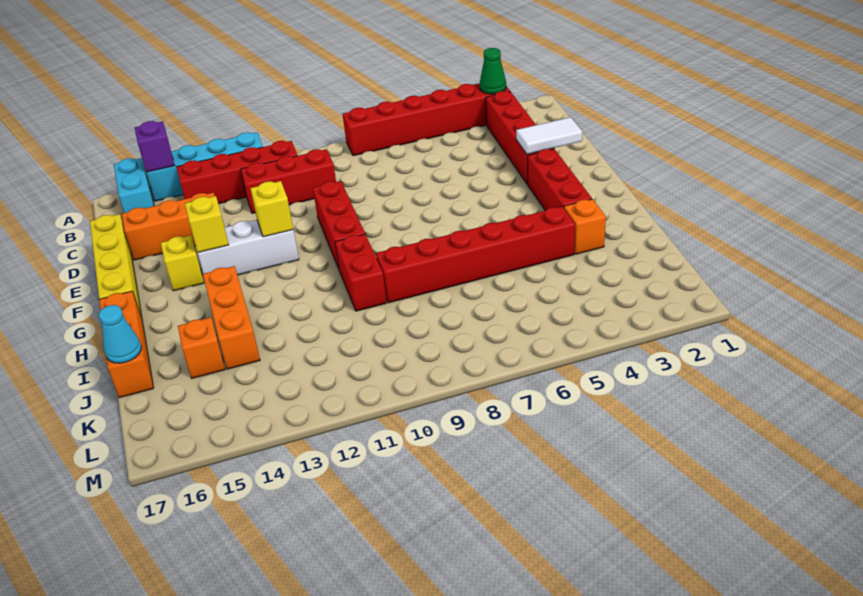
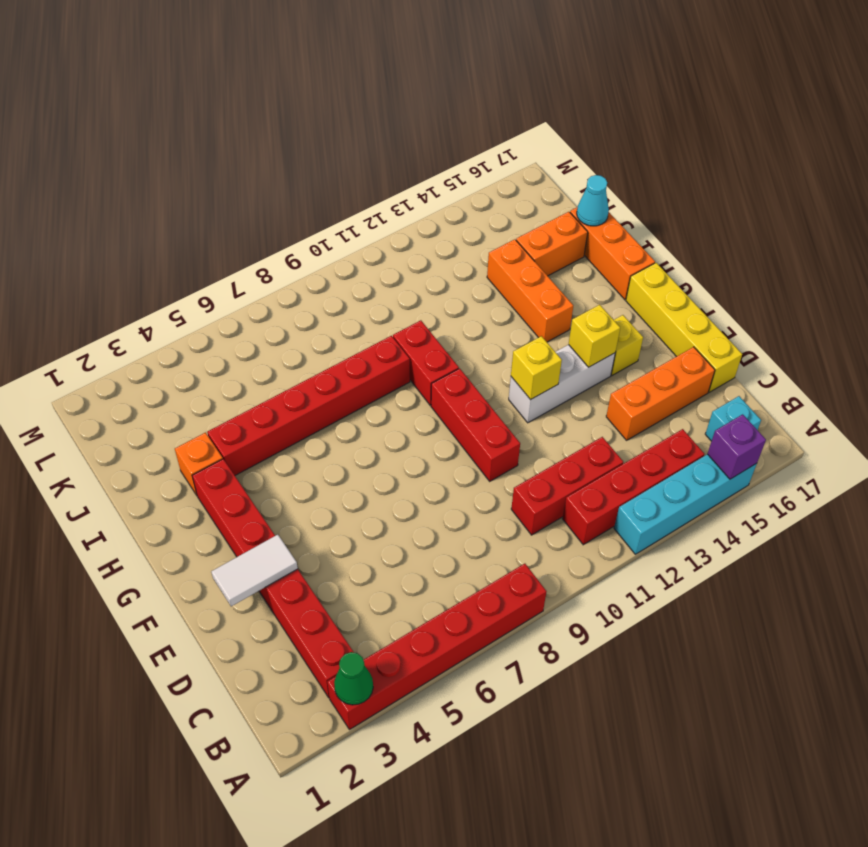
cyan brick A16:B16 level 1 -> cyan brick B16 level 1
orange brick J15 level 1 -> orange brick J15:J16 level 1

